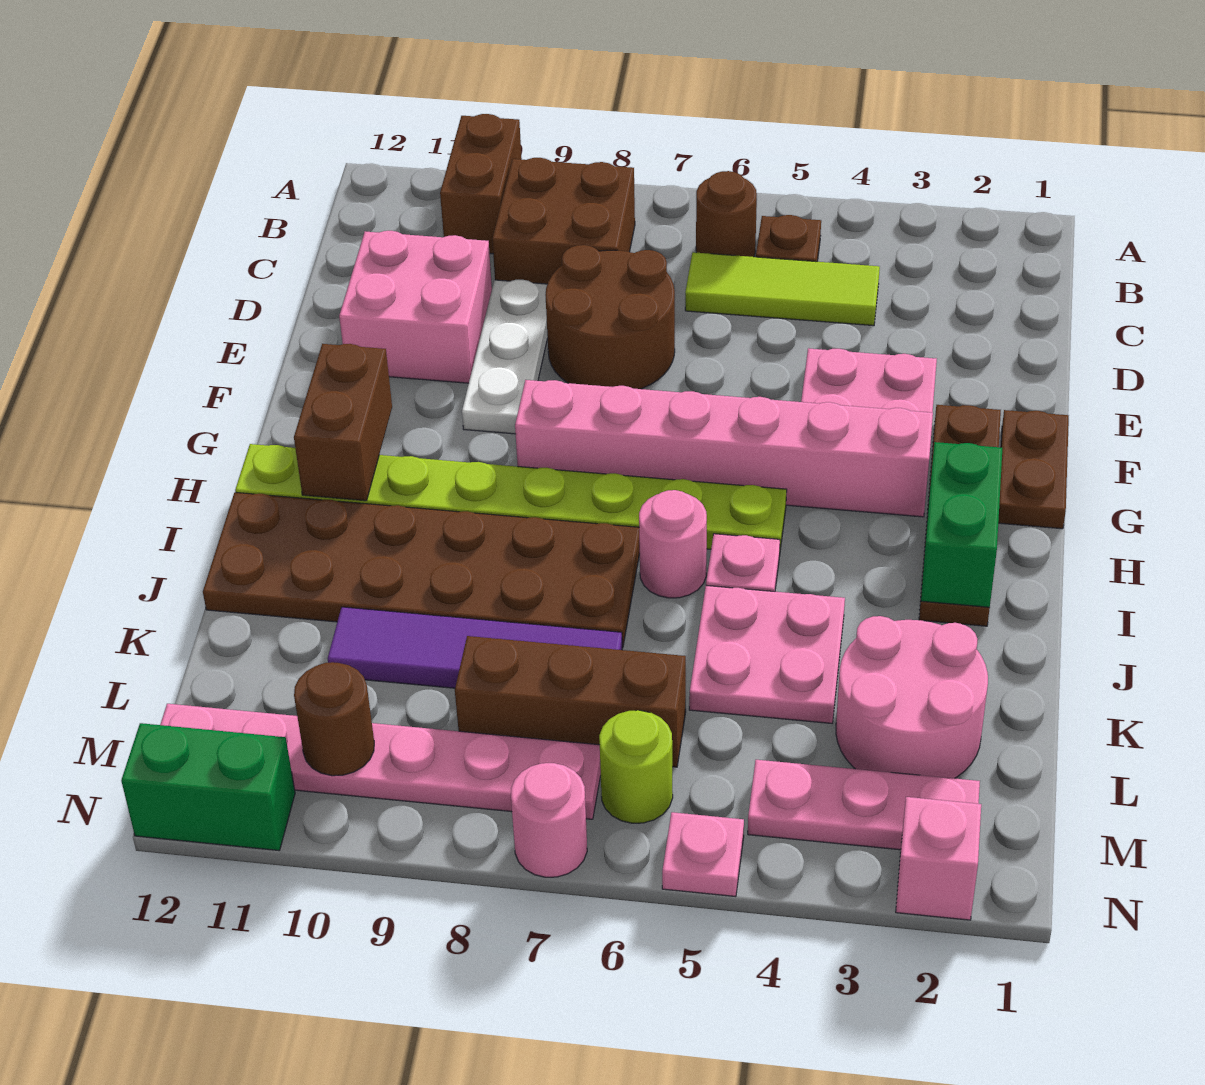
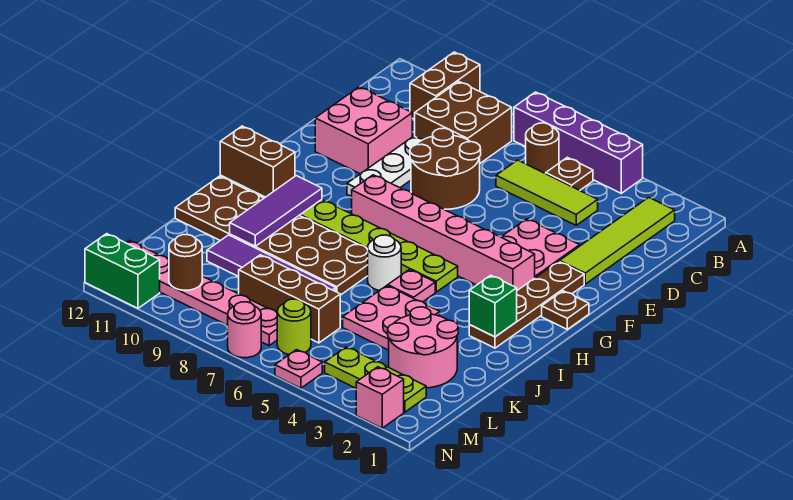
none -> purple brick A4:A7 level 1
none -> lime tile B2:E2 level 1
brown plate F1:G1 level 1 -> brown plate G1 level 1
brown brick G11:H11 level 2 -> brown brick H11:H12 level 2
green brick H2:I2 level 2 -> green brick I2 level 2
none -> purple tile H10:J10 level 2
pink round brick I6 level 1 -> white round brick I6 level 1
pink plate M2:M4 level 1 -> lime plate M2:M4 level 1

